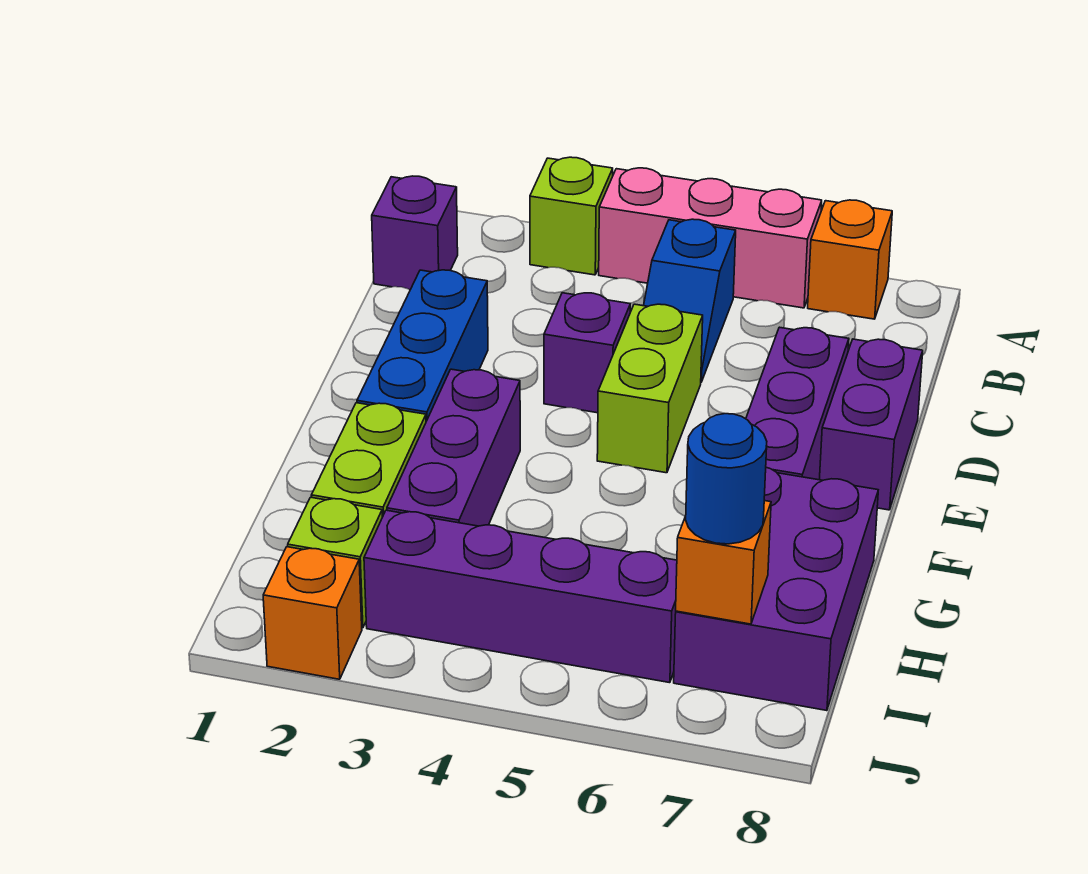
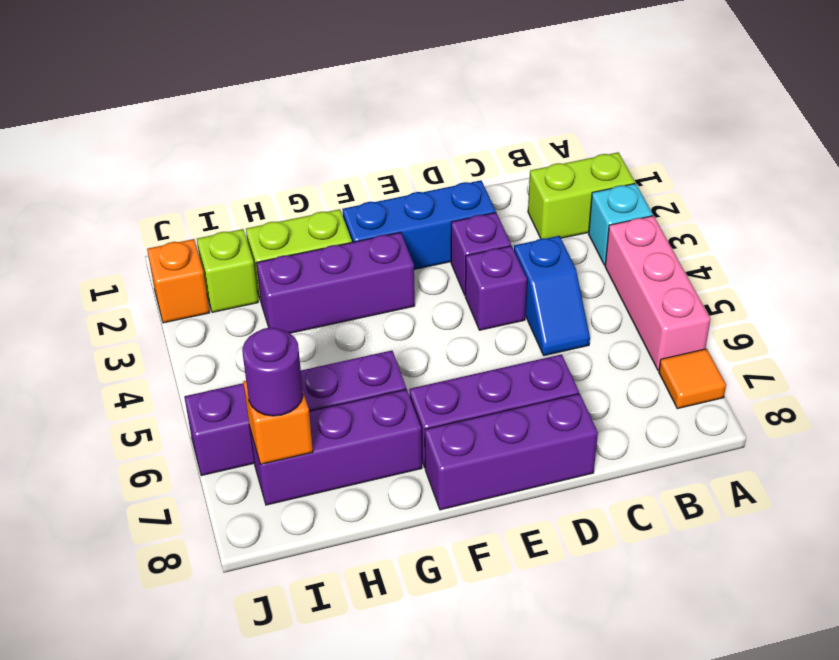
lime brick A3 level 1 -> cyan brick A3 level 1
orange brick A7 level 1 -> orange tile A7 level 1
purple brick B1 level 1 -> purple brick D3 level 1
blue slope B5:C5 level 1 top B -> blue slope C4:C5 level 1 top 4
lime brick D5:E5 level 1 -> lime brick A2:B2 level 1
purple brick D8:E8 level 1 -> purple brick D8:F8 level 1
purple brick G7:I8 level 1 -> purple brick G7:I7 level 1
purple brick I3:I6 level 1 -> purple brick G6:J6 level 1
blue round brick I7 level 3 -> purple round brick I7 level 3

